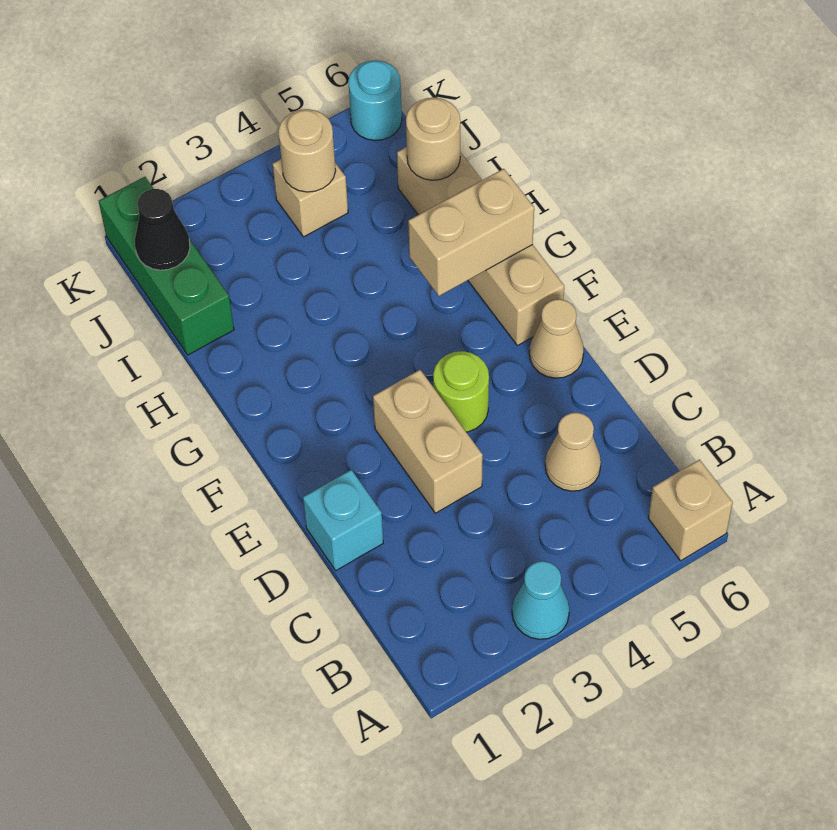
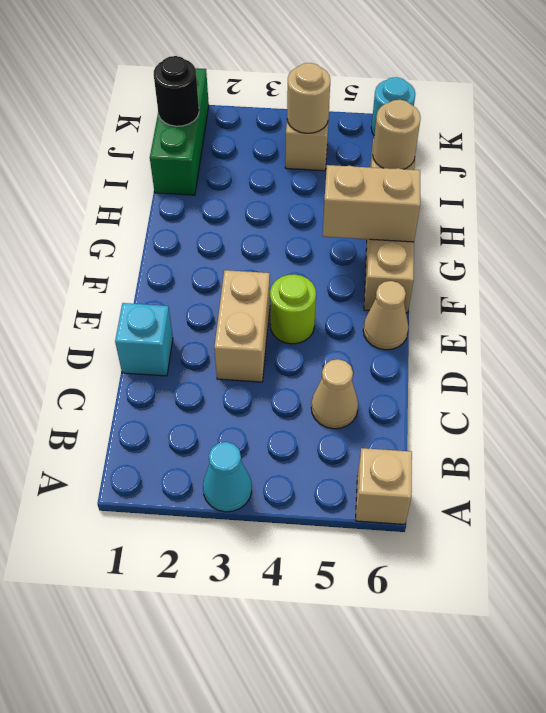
black cone J1 level 2 -> black round brick J1 level 2

